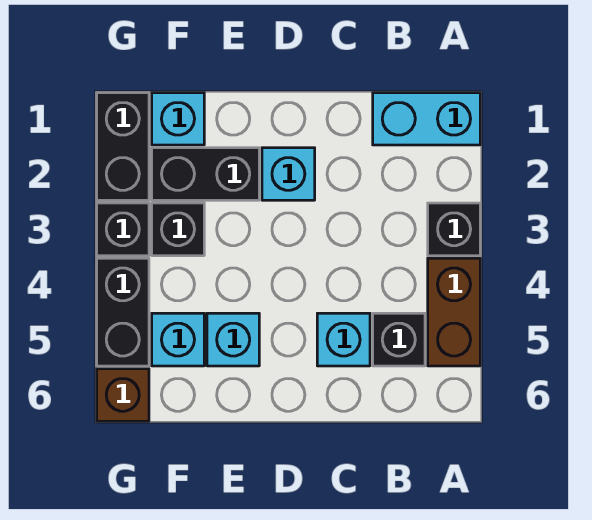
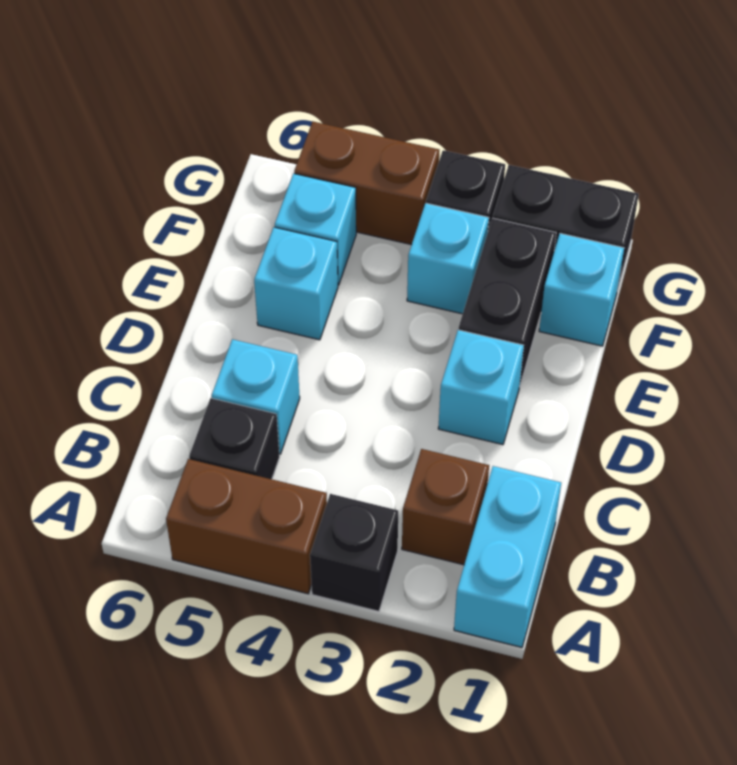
black brick F3 level 1 -> cyan brick F3 level 1
black brick G4:G5 level 1 -> brown brick G4:G5 level 1
brown brick G6 level 1 -> brown brick B2 level 1

